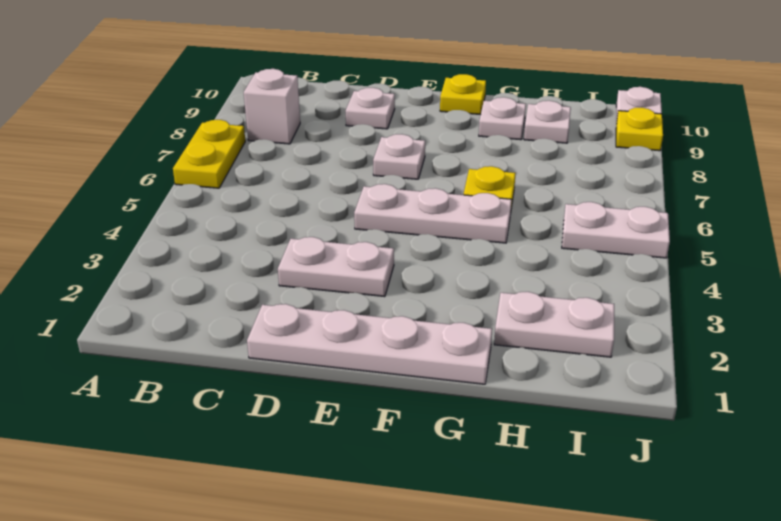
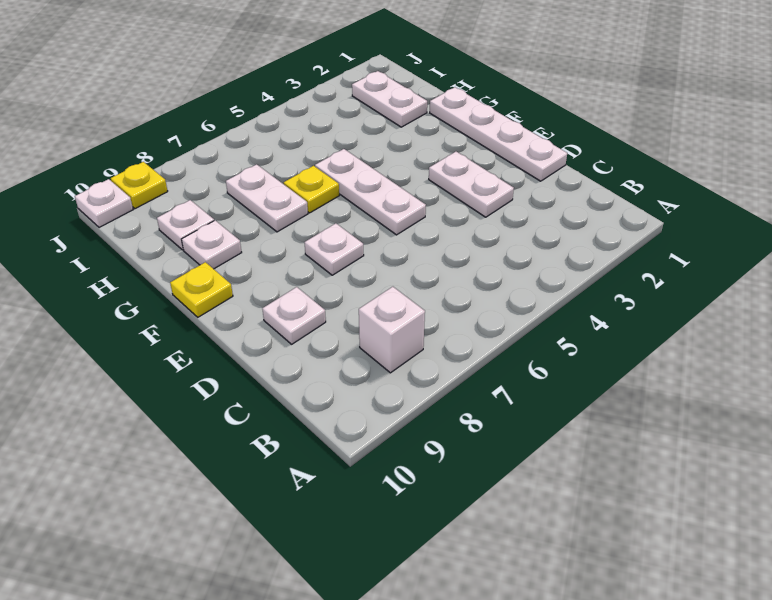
yellow plate A6:A7 level 1 -> none
white plate I5:J5 level 1 -> white plate G7:H7 level 1

